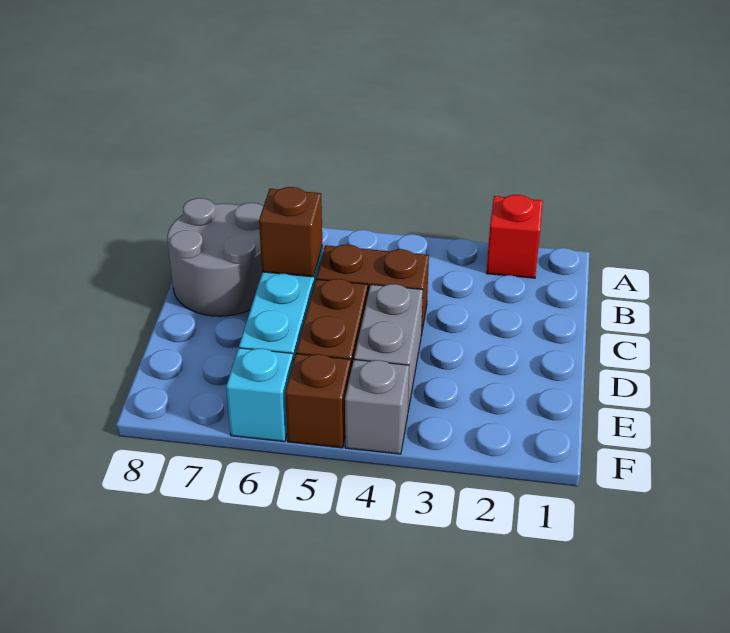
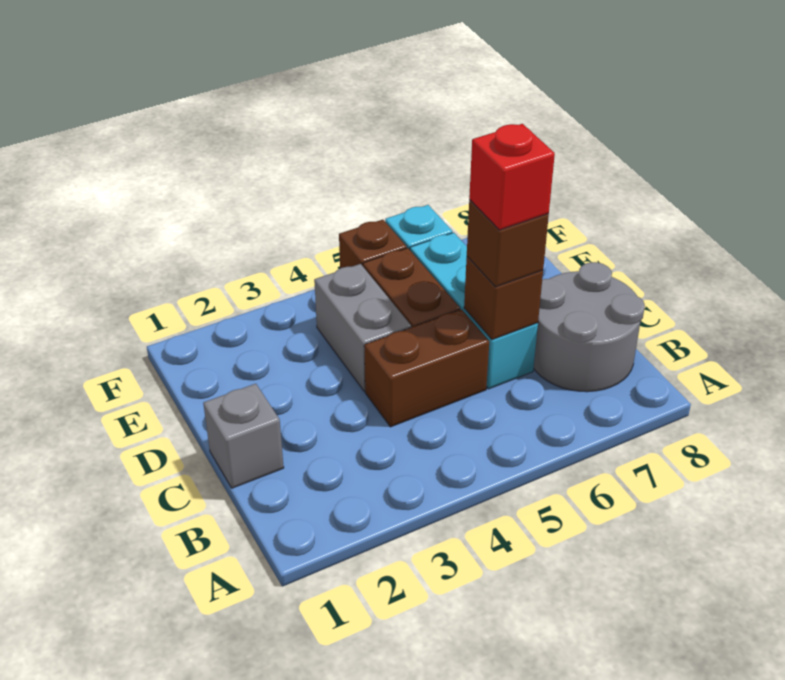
red brick A2 level 1 -> red brick C6 level 4
none -> brown brick C6 level 3
grey brick F4 level 1 -> grey brick C1 level 1

